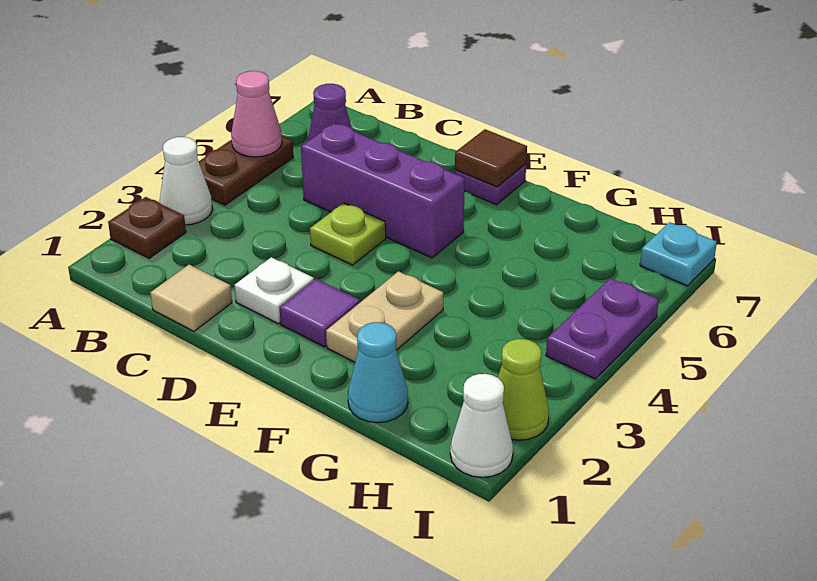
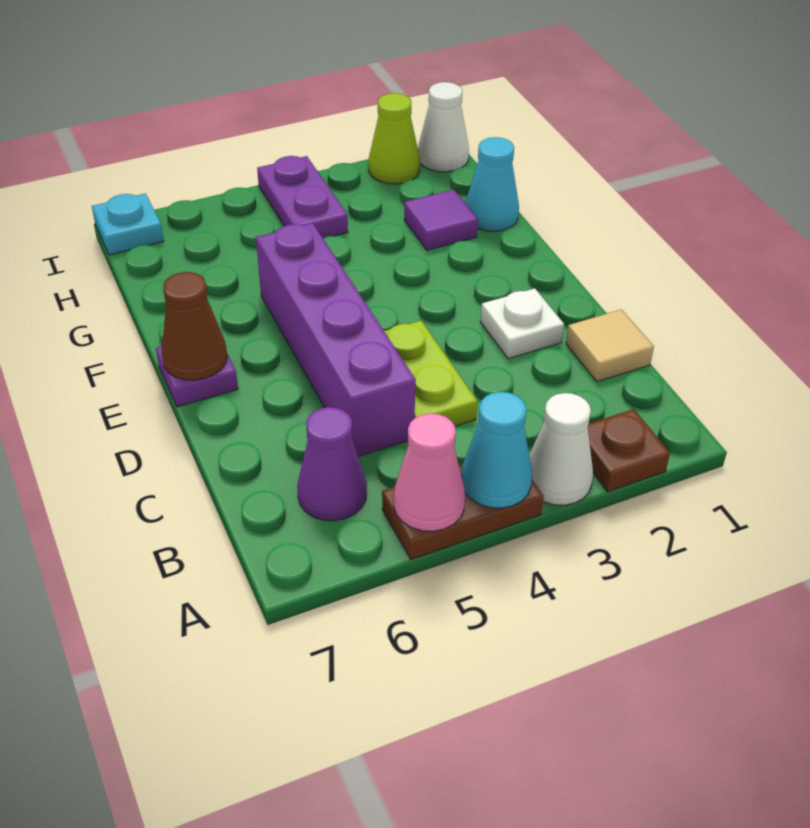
none -> cyan cone A4 level 2
purple brick C5:E5 level 1 -> purple brick C5:F5 level 1
lime plate D4 level 1 -> lime plate C4:D4 level 1
purple tile E2 level 1 -> purple tile G2 level 1
brown tile E7 level 2 -> brown cone E7 level 2
tan plate F2:F3 level 1 -> none
purple plate I4:I5 level 1 -> purple plate H4:I4 level 1

